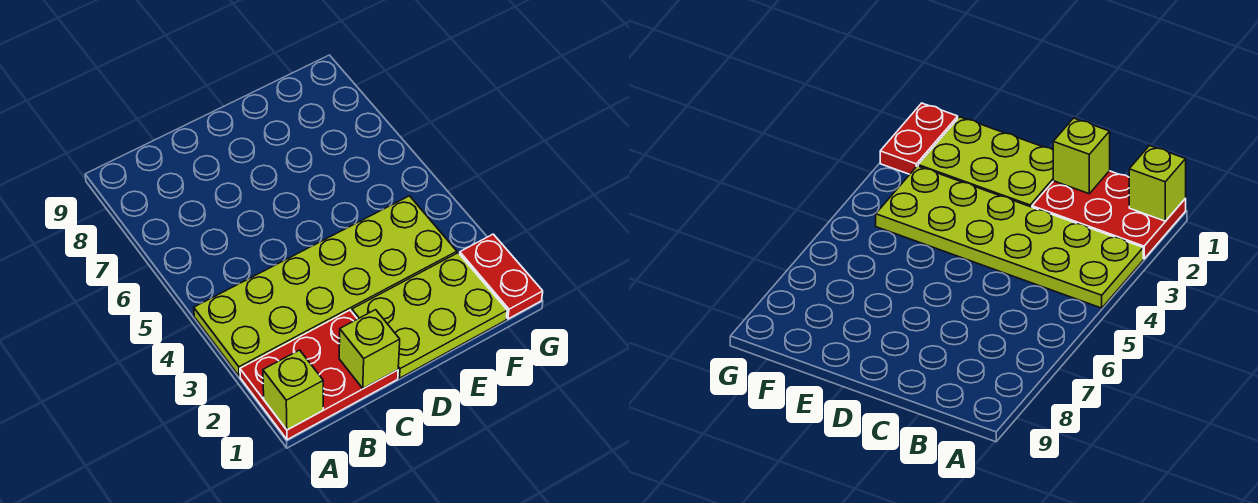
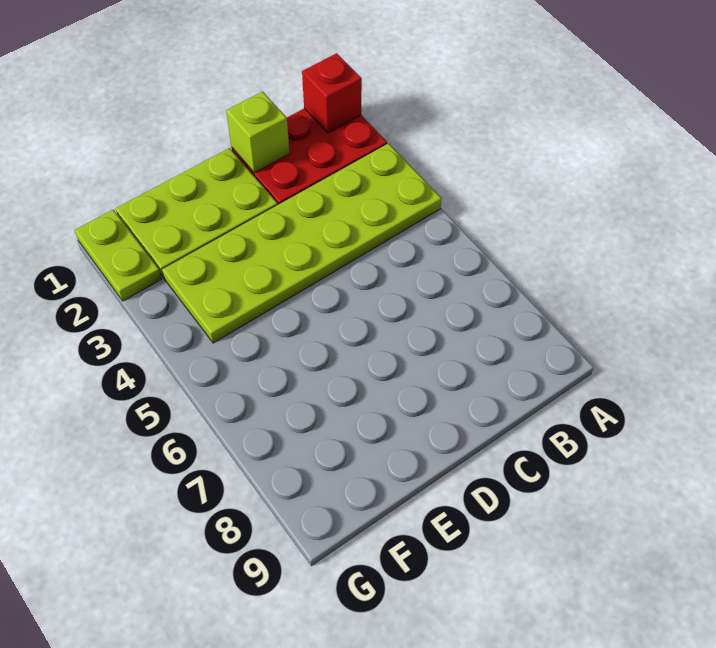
lime brick A1 level 2 -> red brick A1 level 2
red plate G1:G2 level 1 -> lime plate G1:G2 level 1

